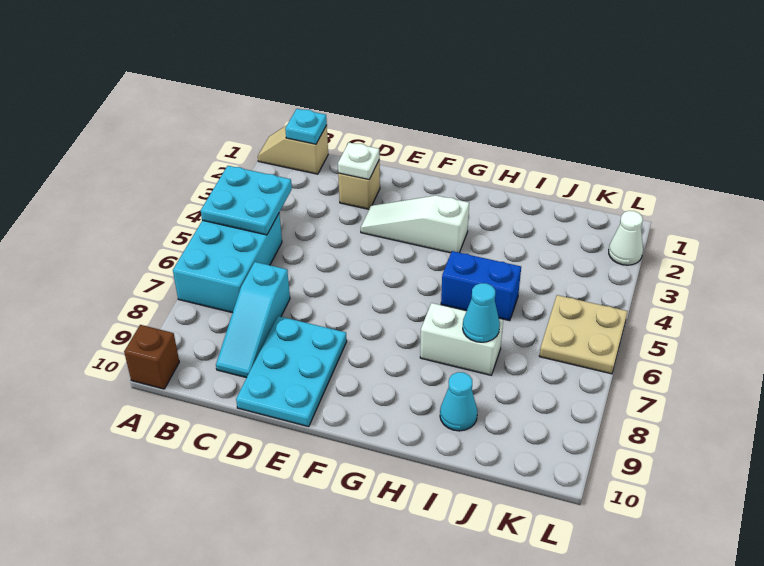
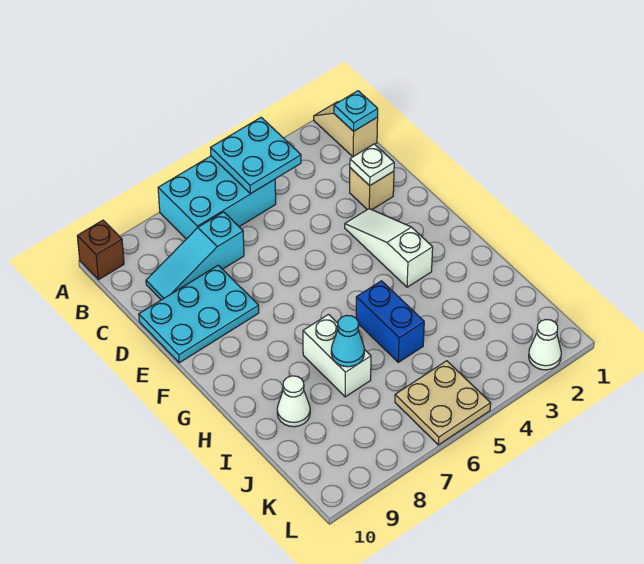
cyan cone I9 level 1 -> white cone I9 level 1

